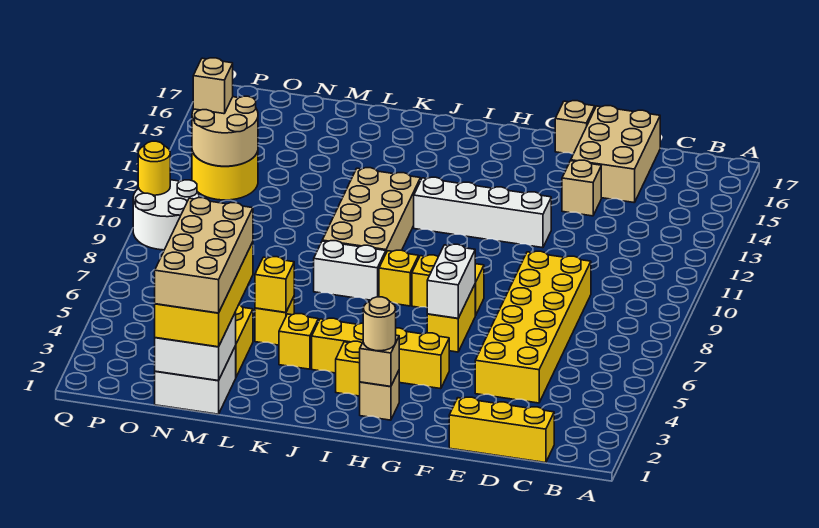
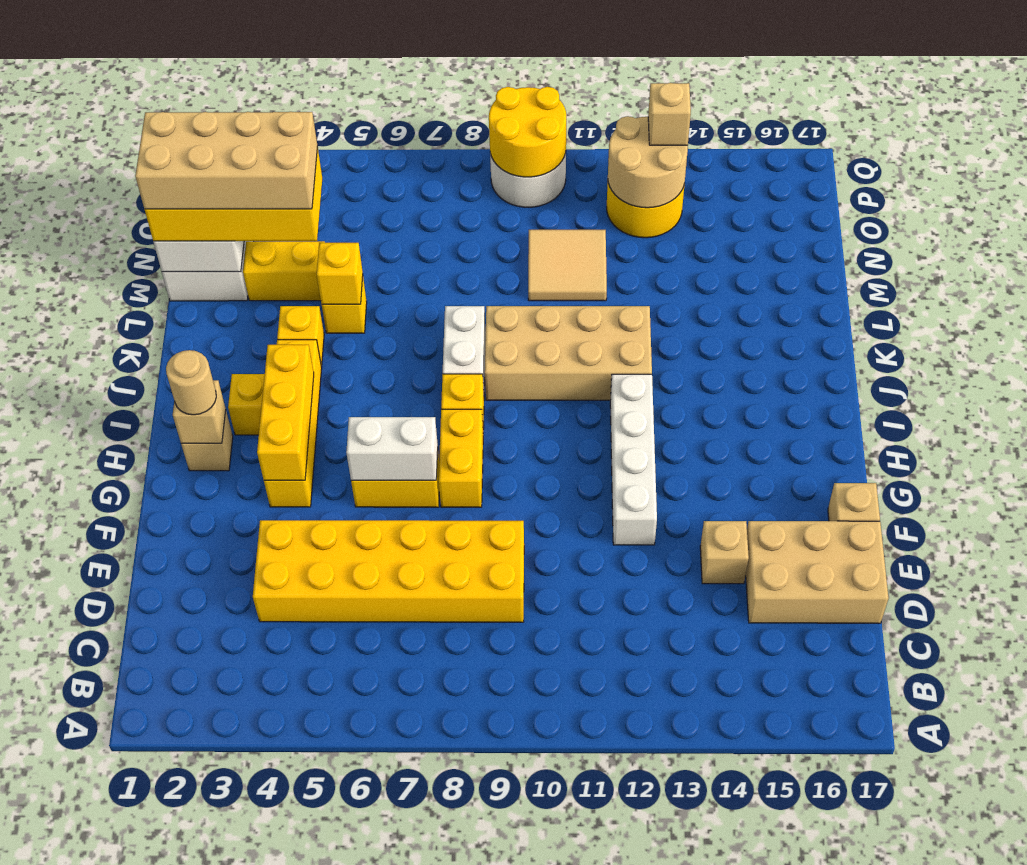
yellow brick C1:E1 level 1 -> yellow brick G4:I4 level 2
none -> tan tile M10:N11 level 1
yellow round brick Q10 level 2 -> yellow round brick P9:Q10 level 2

